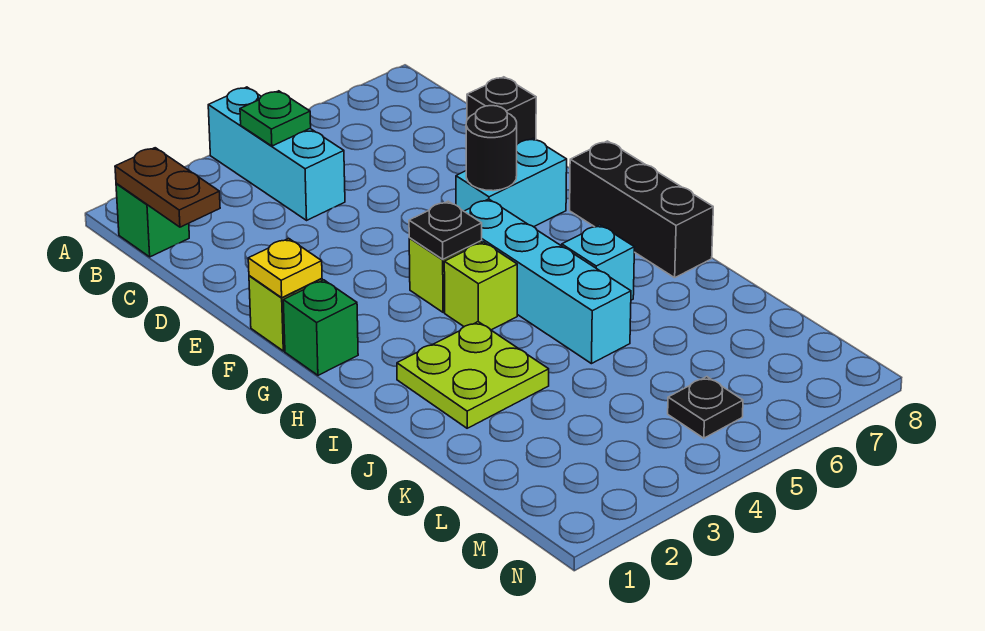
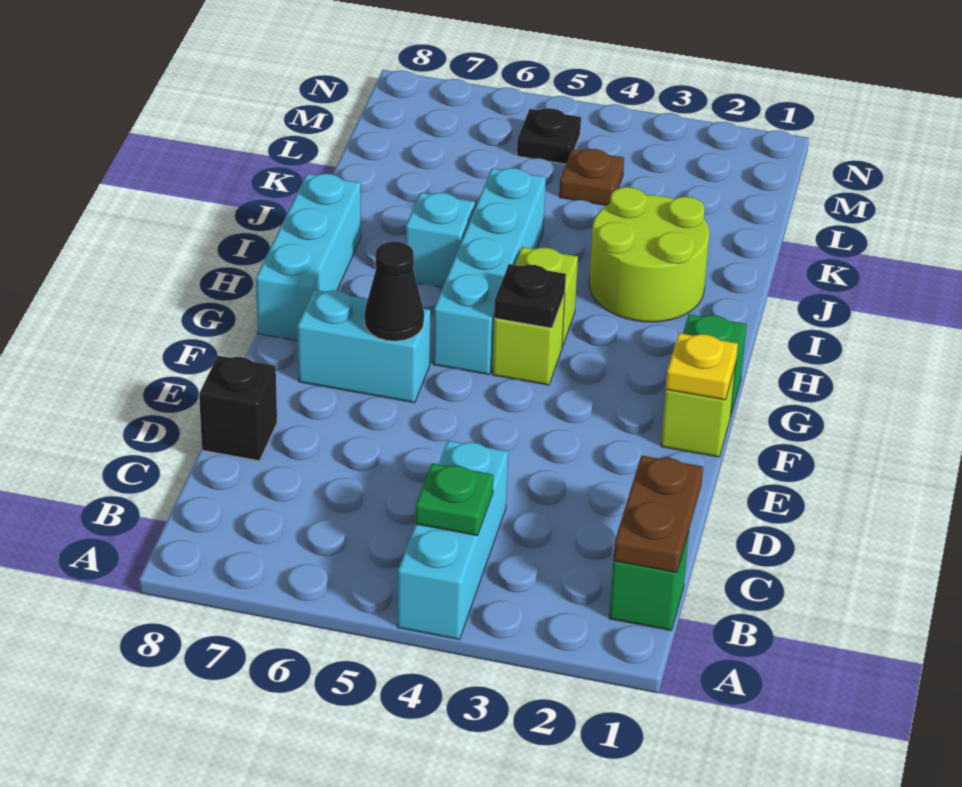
black round brick F6 level 2 -> black cone F6 level 2
black brick G8:I8 level 1 -> cyan brick G8:I8 level 1
lime plate I2:J3 level 1 -> lime round brick I2:J3 level 1
none -> brown plate L4 level 1

